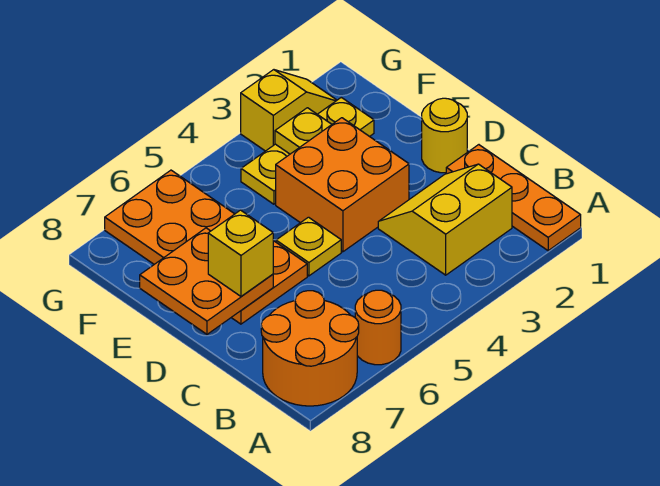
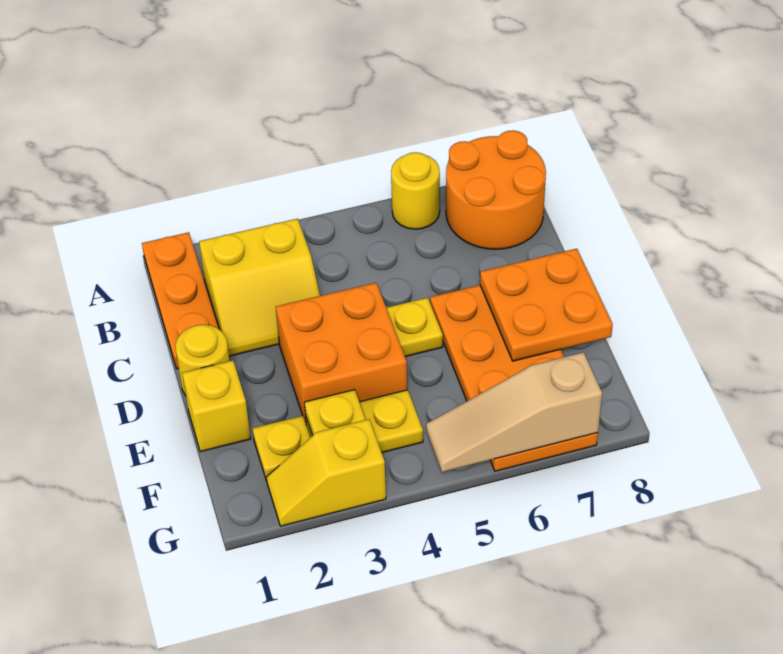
orange round brick A6 level 1 -> yellow round brick A6 level 1
yellow brick D7 level 3 -> yellow brick E1 level 1
none -> tan slope G5:G7 level 2 top 7

